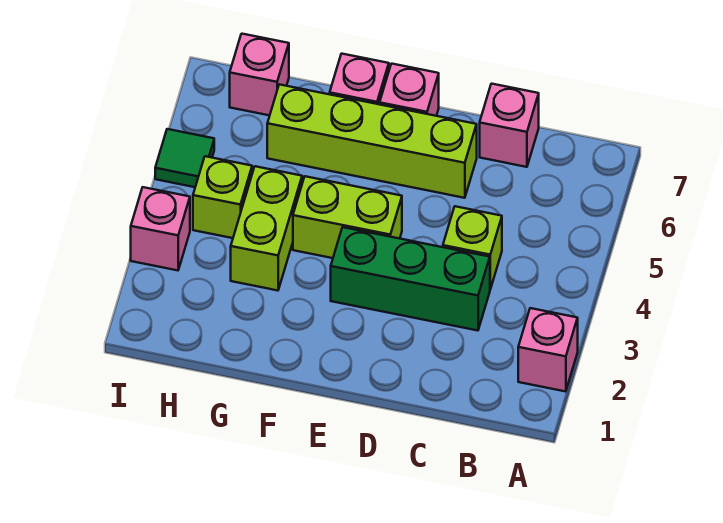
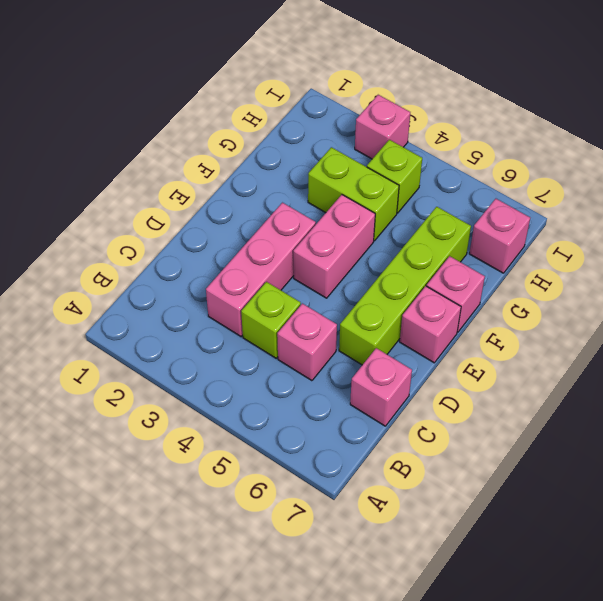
pink brick A2 level 1 -> pink brick C5 level 1
green brick C3:E3 level 1 -> pink brick C3:E3 level 1
lime brick E4:F4 level 1 -> pink brick E4:F4 level 1
green tile I5 level 1 -> none

